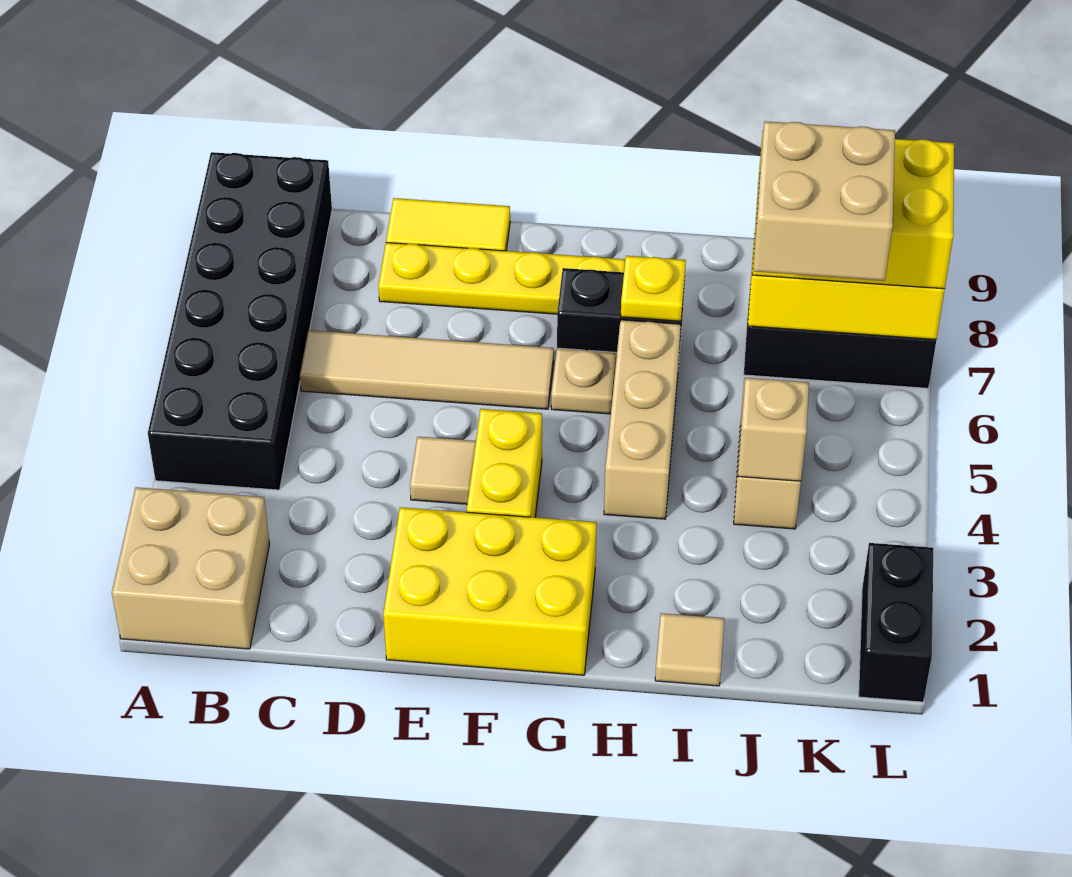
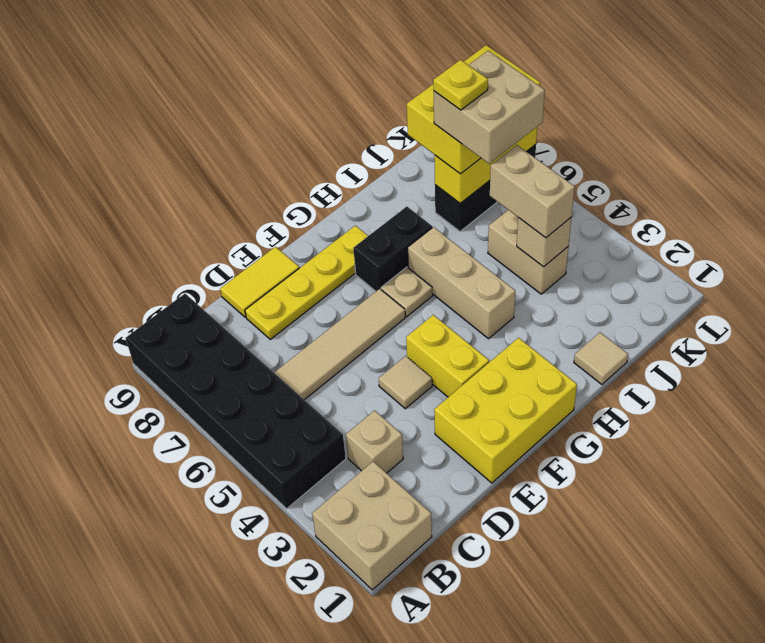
none -> tan brick C3 level 1
yellow plate H7 level 2 -> yellow plate J7 level 5
none -> tan brick J4:J5 level 3
black brick L1:L2 level 1 -> none

